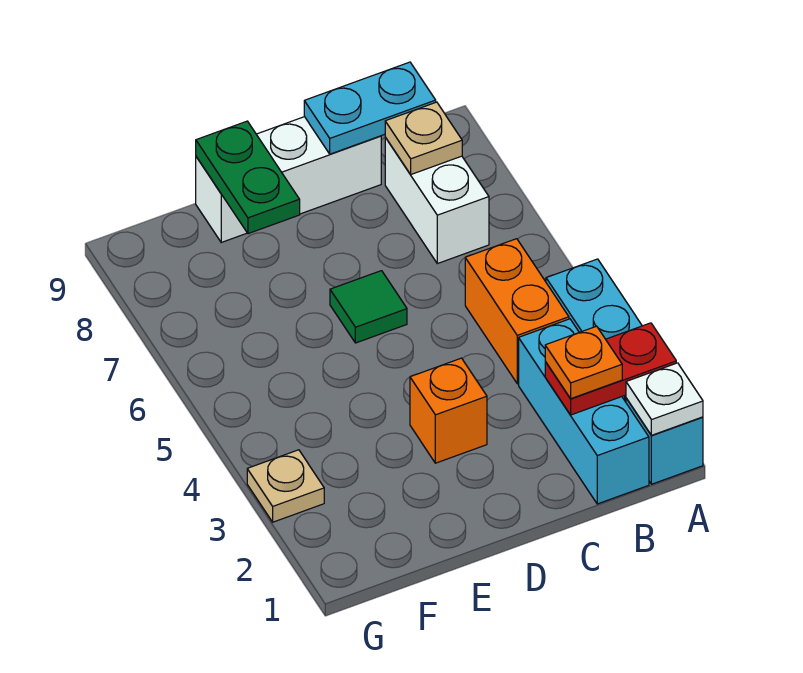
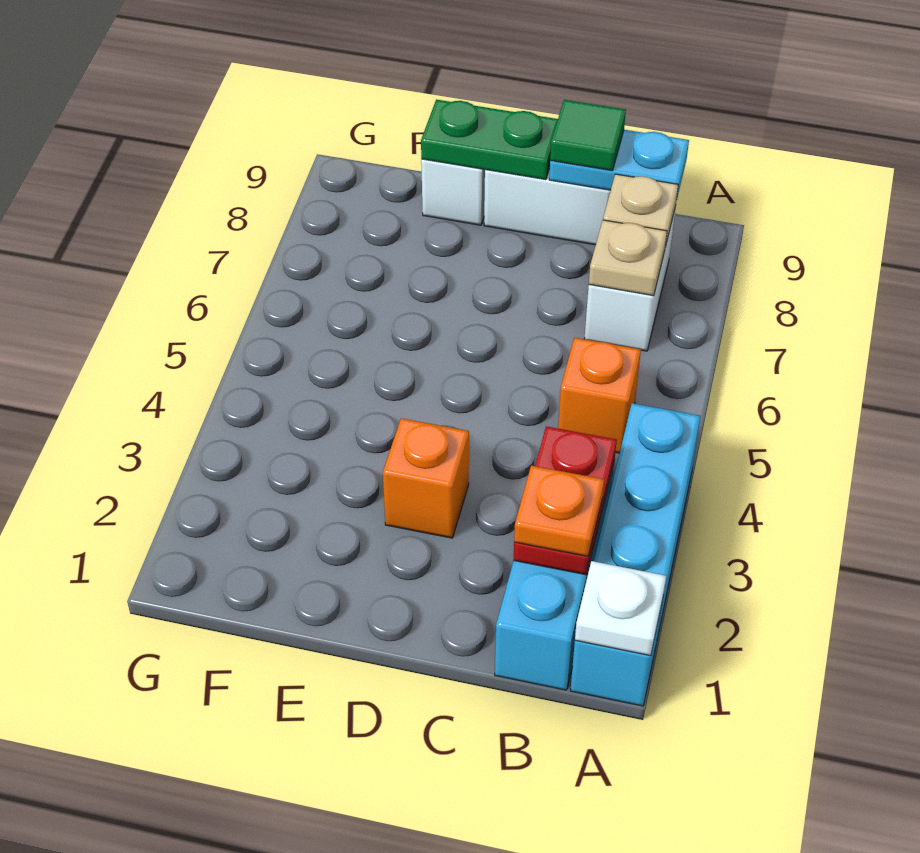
red plate A2:B2 level 2 -> red plate B2:B3 level 2
orange brick B4:B5 level 1 -> orange brick B5 level 1
green tile D6 level 1 -> green tile C9 level 3
green plate E8:E9 level 2 -> green plate D9:E9 level 2
tan plate G3 level 1 -> tan plate B7 level 2

